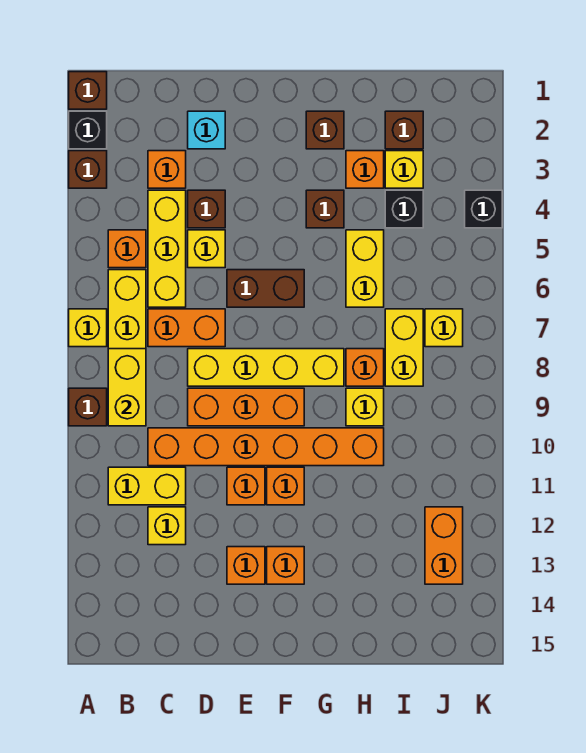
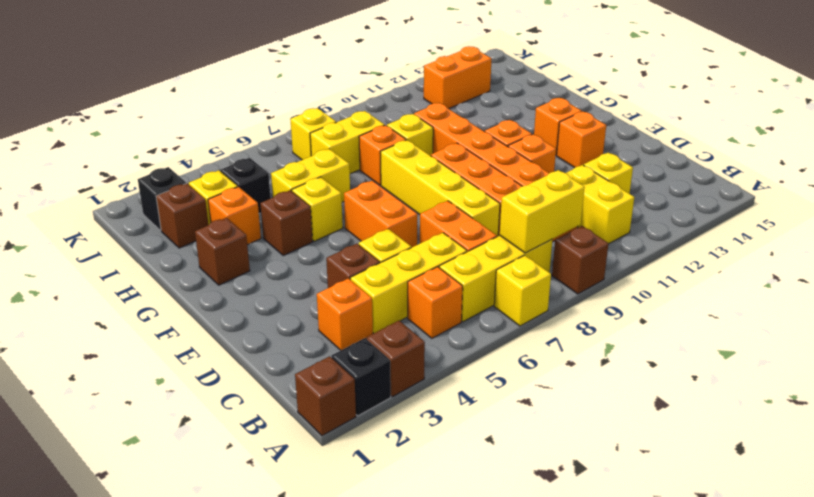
cyan brick D2 level 1 -> none
brown brick E6:F6 level 1 -> orange brick E6:F6 level 1
none -> yellow brick G5 level 1
black brick K4 level 1 -> black brick J2 level 1

